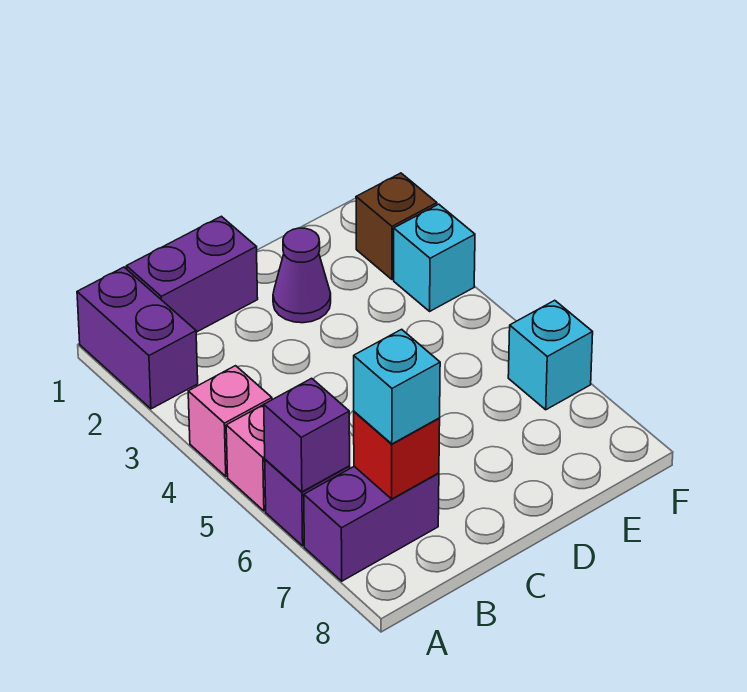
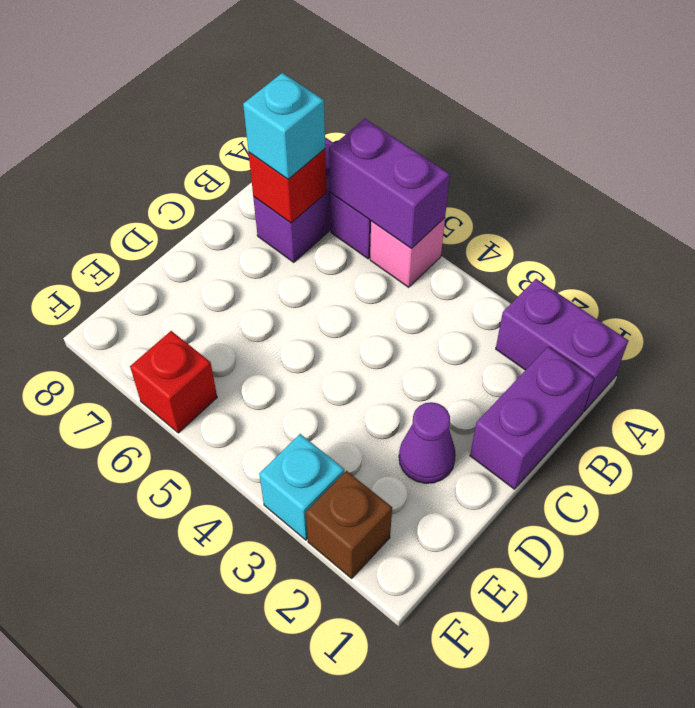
pink brick A4 level 1 -> none
purple brick A6 level 2 -> purple brick A5:A6 level 2
cyan brick F6 level 1 -> red brick F6 level 1

